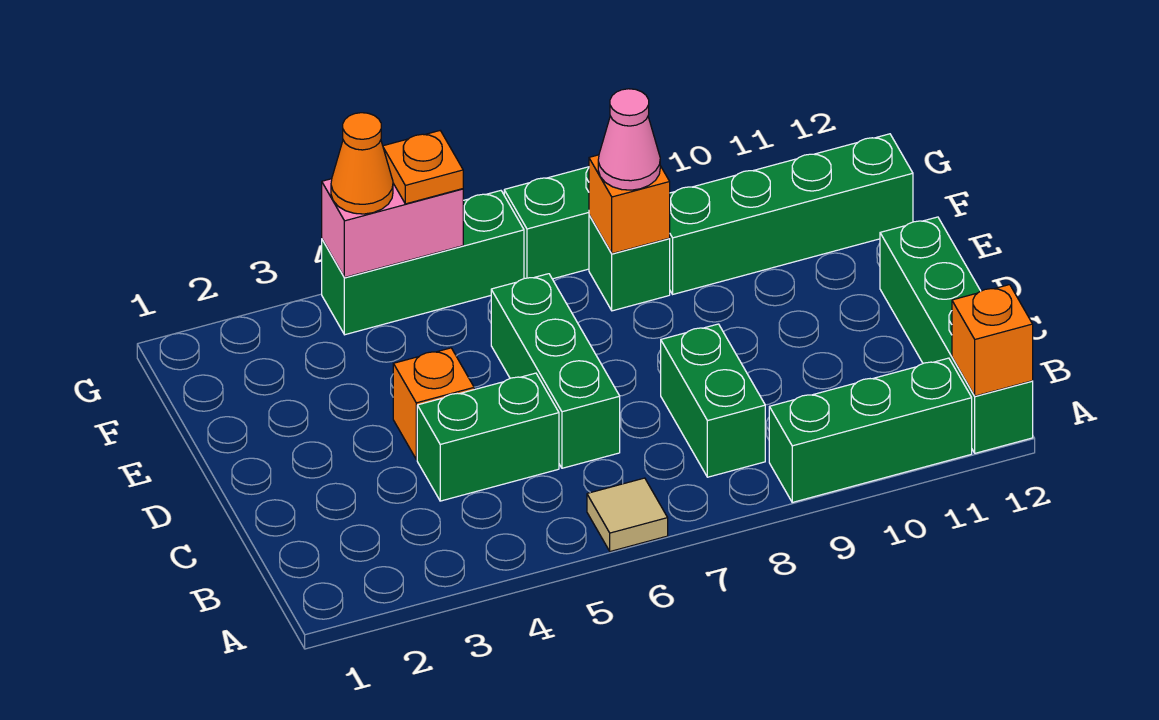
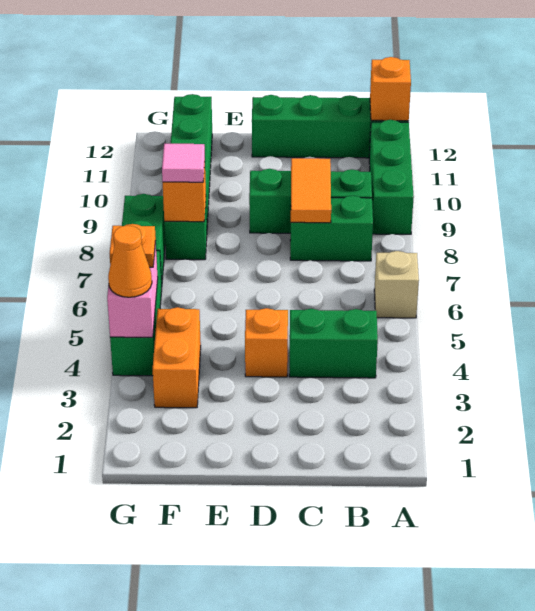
tan tile A6 level 1 -> tan brick A6 level 1
green brick C4:C5 level 1 -> green brick B4:C4 level 1
green brick C6:E6 level 1 -> green brick B9:D9 level 1
none -> orange tile C8:C9 level 2
none -> orange brick F3:F4 level 1
pink cone F8 level 3 -> pink tile F8 level 3

